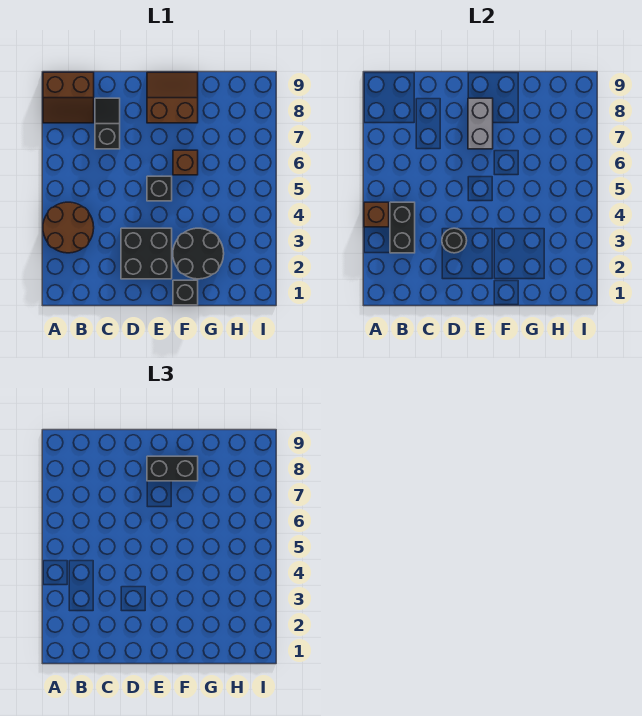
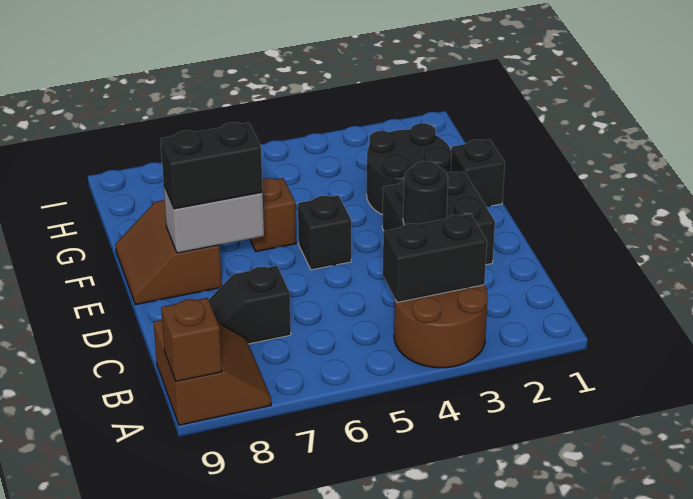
brown brick A4 level 2 -> brown brick A9 level 2
black brick E8:F8 level 3 -> black brick E7:E8 level 3

